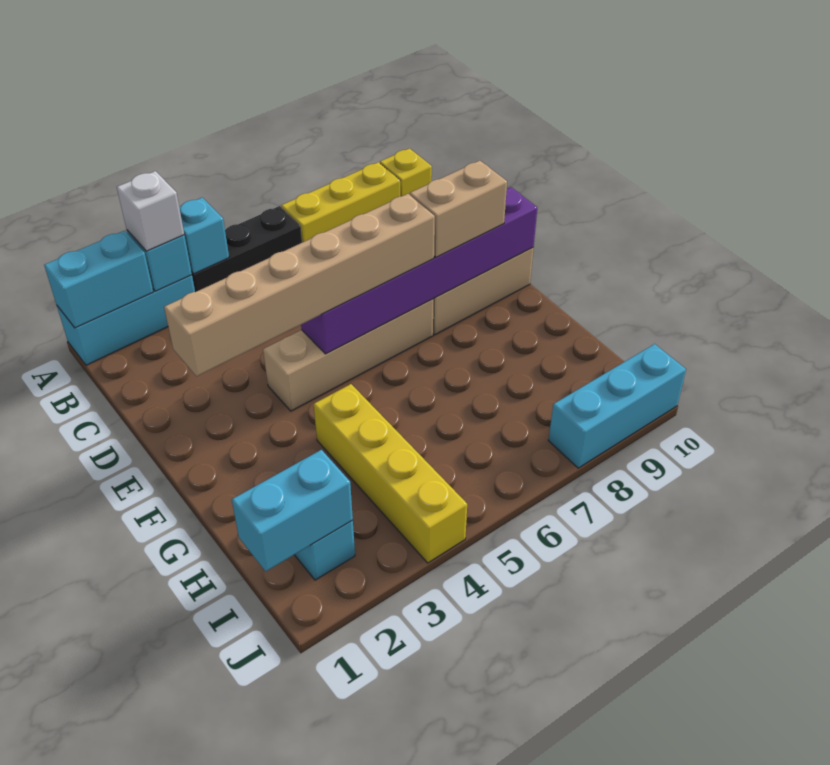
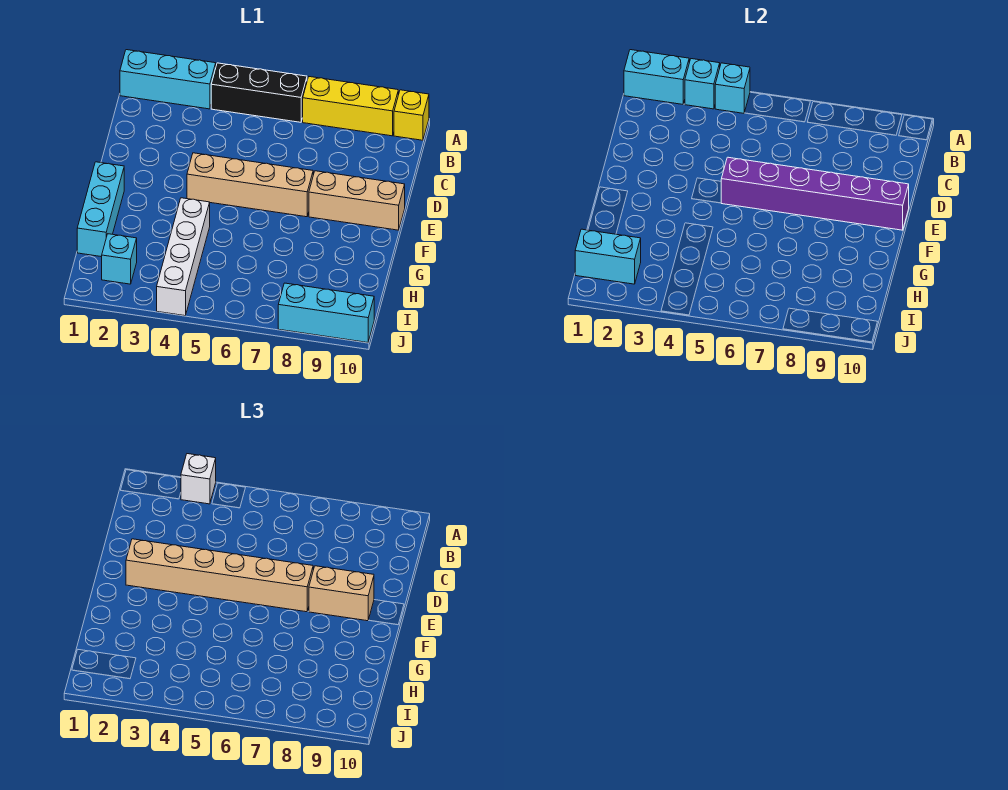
none -> cyan brick F1:H1 level 1
yellow brick G4:J4 level 1 -> white brick G4:J4 level 1

